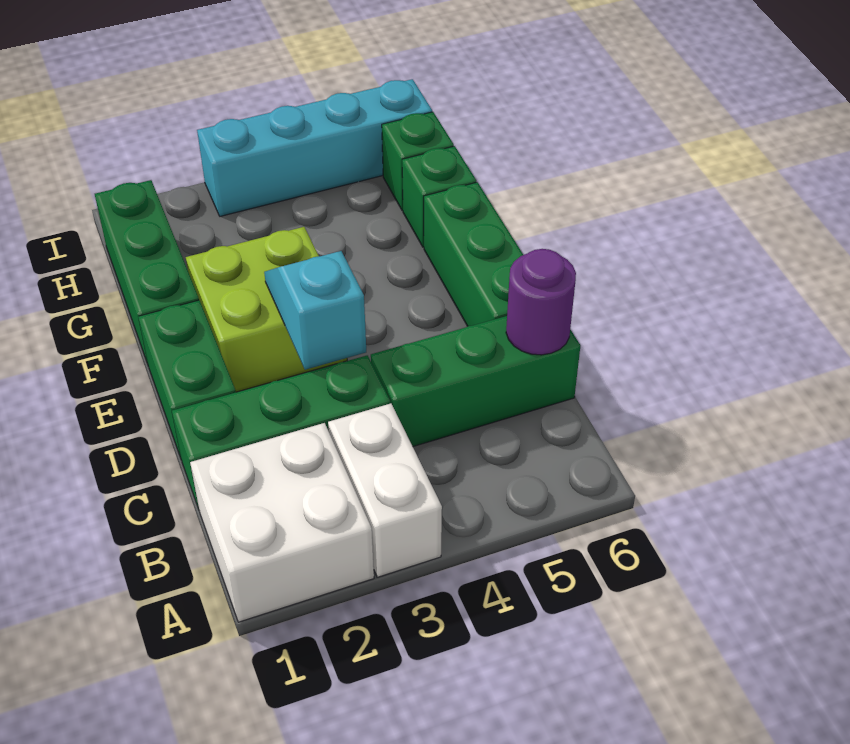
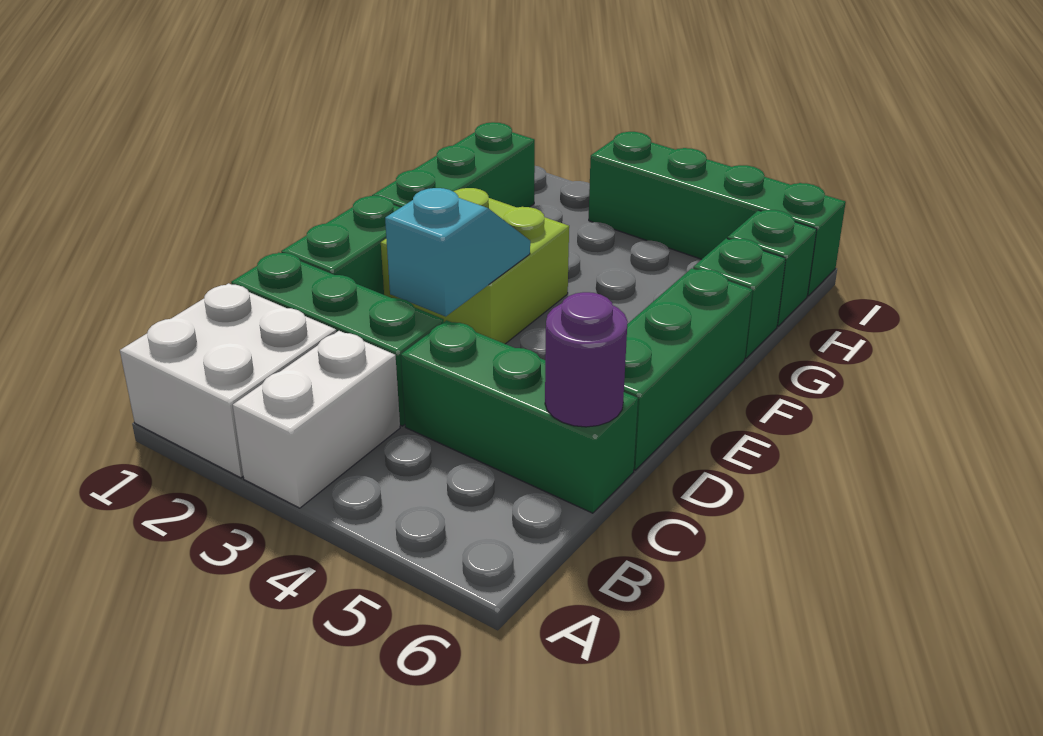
cyan brick I3:I6 level 1 -> green brick I3:I6 level 1

